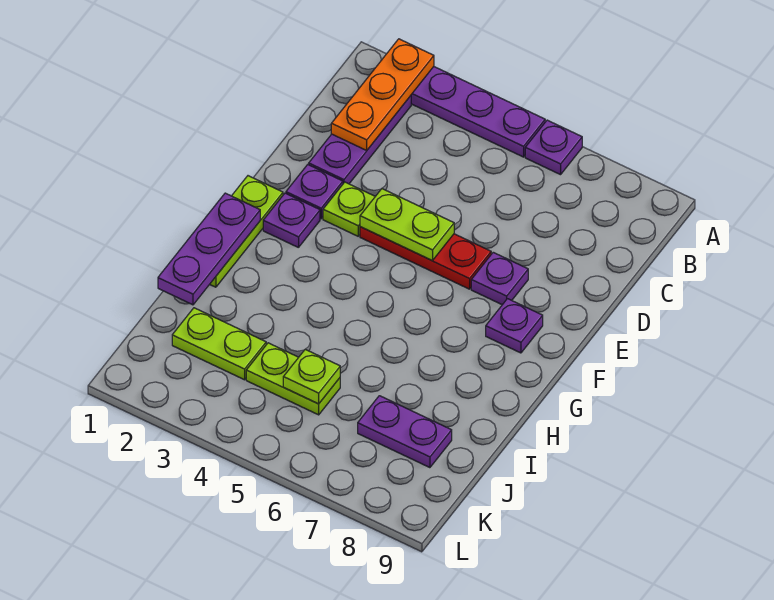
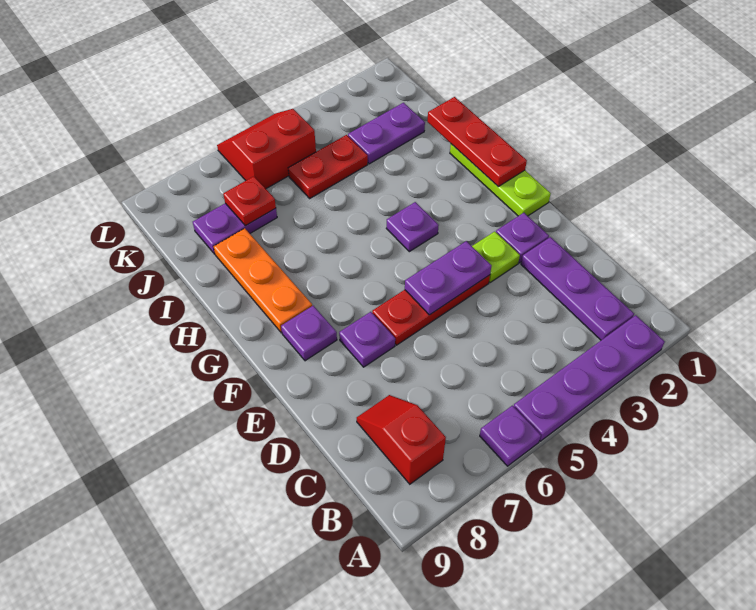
orange plate A2:C2 level 2 -> orange plate G8:I8 level 1
none -> red slope B8:C8 level 1 top B
lime plate E4:E5 level 2 -> purple plate E4:E5 level 2
purple plate F2 level 1 -> purple plate G4 level 1
purple plate G1:I1 level 2 -> red plate G1:I1 level 2
lime plate J2:J3 level 1 -> purple plate J2:J3 level 1
lime plate J4:J5 level 1 -> red plate J4:J5 level 1
lime plate J5 level 2 -> none
none -> red plate J7 level 2
none -> red slope K5:L6 level 1 top K

